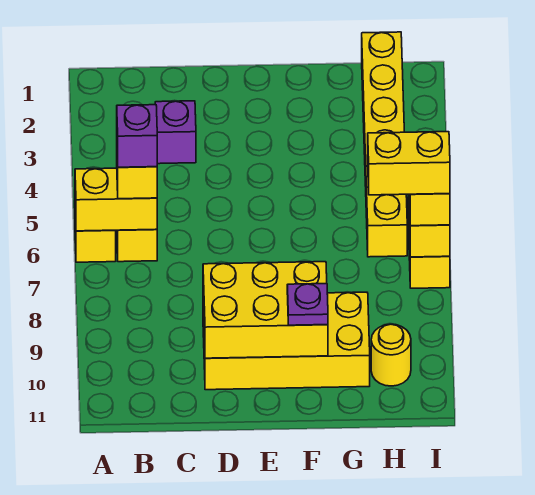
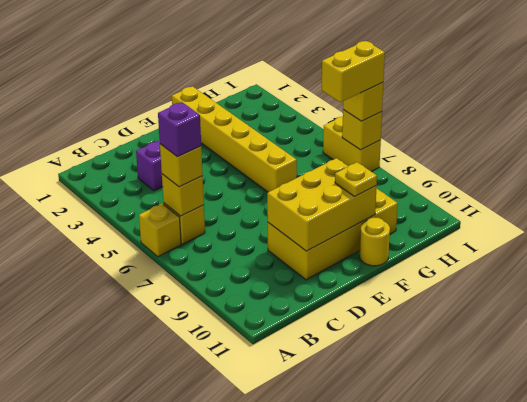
yellow brick A6:B6 level 2 -> yellow brick B6 level 2
purple plate F10 level 3 -> yellow plate F10 level 3
yellow brick H1:H6 level 1 -> yellow brick F1:F6 level 1
yellow round brick H10 level 1 -> yellow round brick F11 level 1

